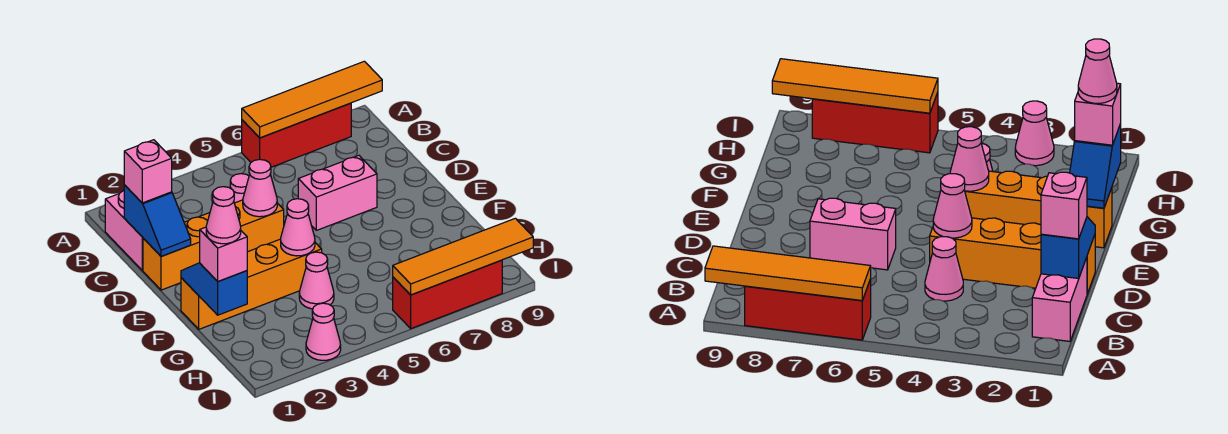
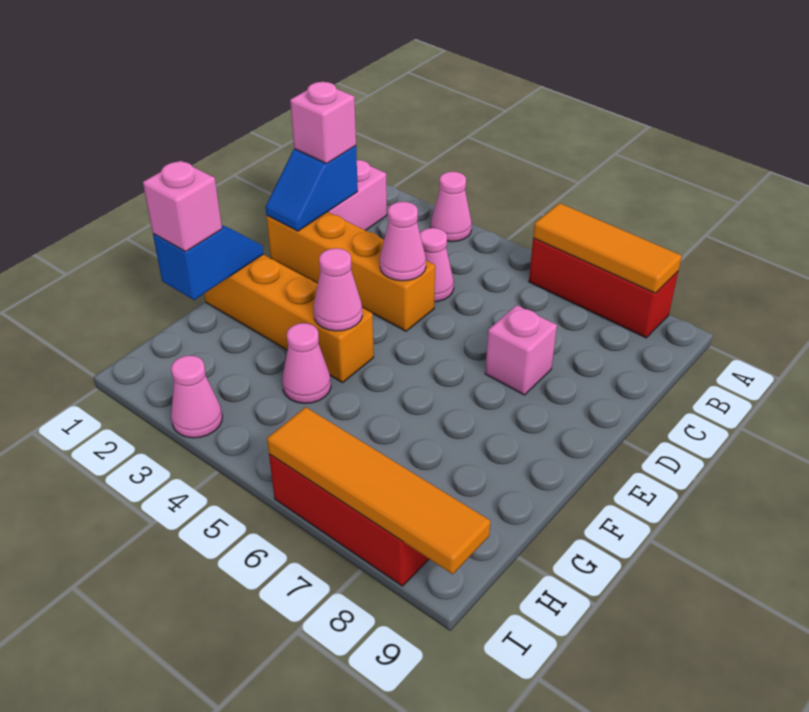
orange tile A6:A9 level 2 -> orange tile A6:A8 level 2
pink brick D6:D7 level 1 -> pink brick D7 level 1
pink cone G1 level 4 -> pink cone A3 level 1

